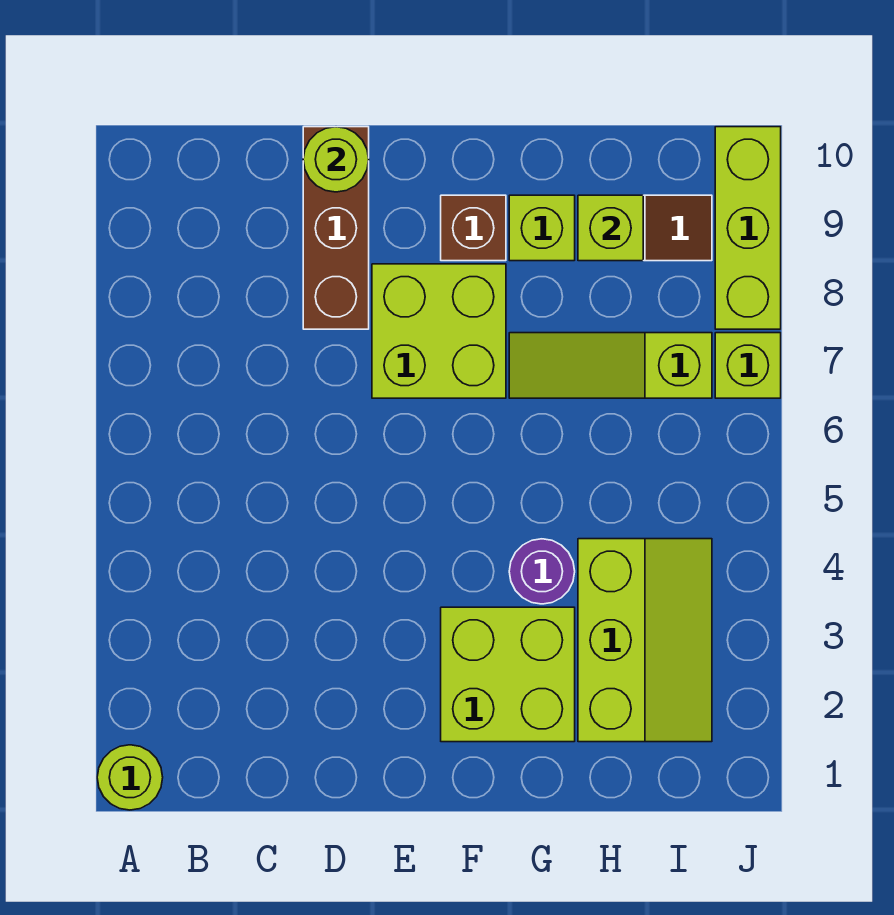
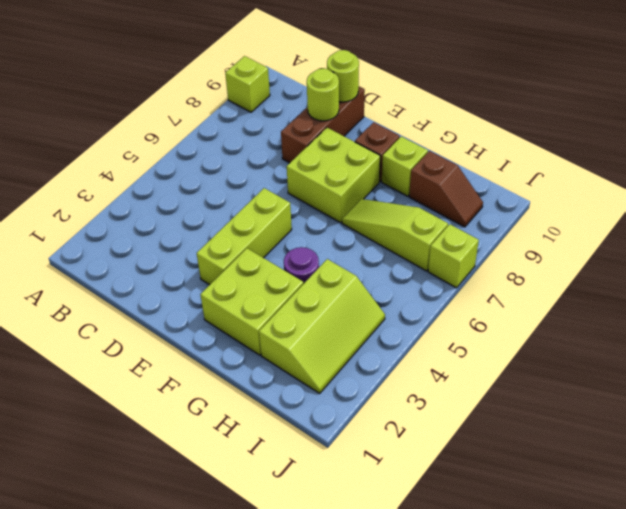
lime round brick A1 level 1 -> lime round brick D9 level 2
lime brick H9 level 2 -> lime brick A9 level 1
lime brick J8:J10 level 1 -> lime brick E3:E5 level 1

